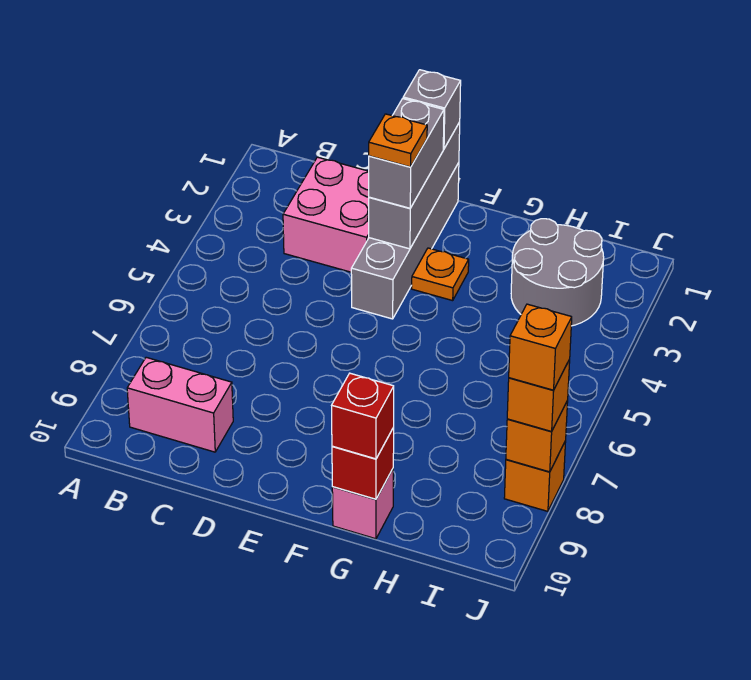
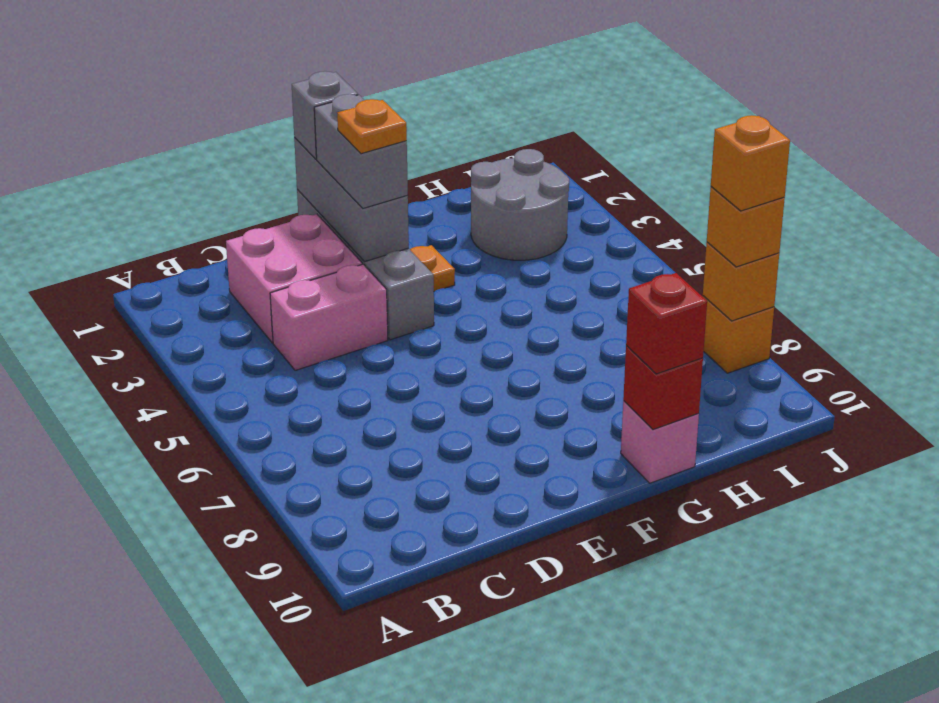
pink brick B9:C9 level 1 -> pink brick C4:D4 level 1

